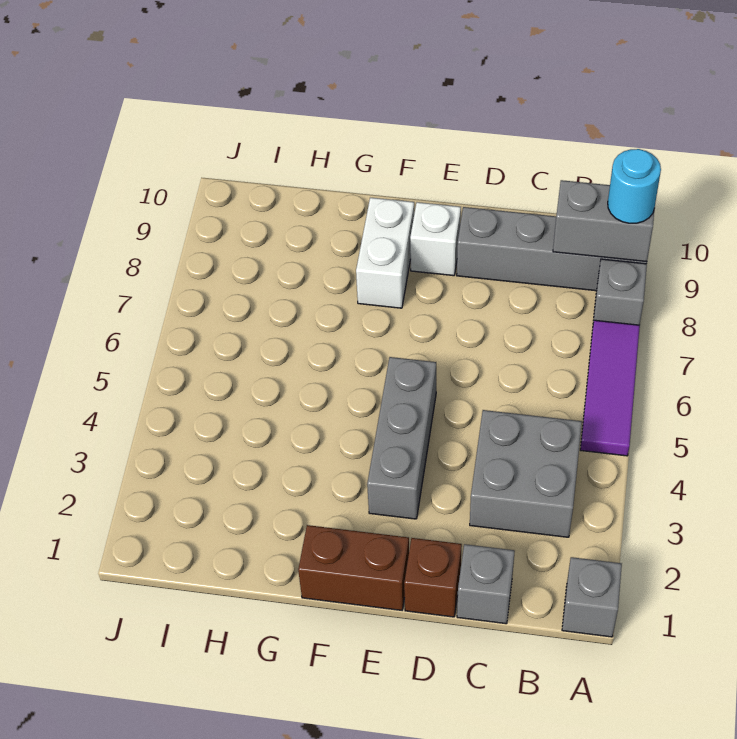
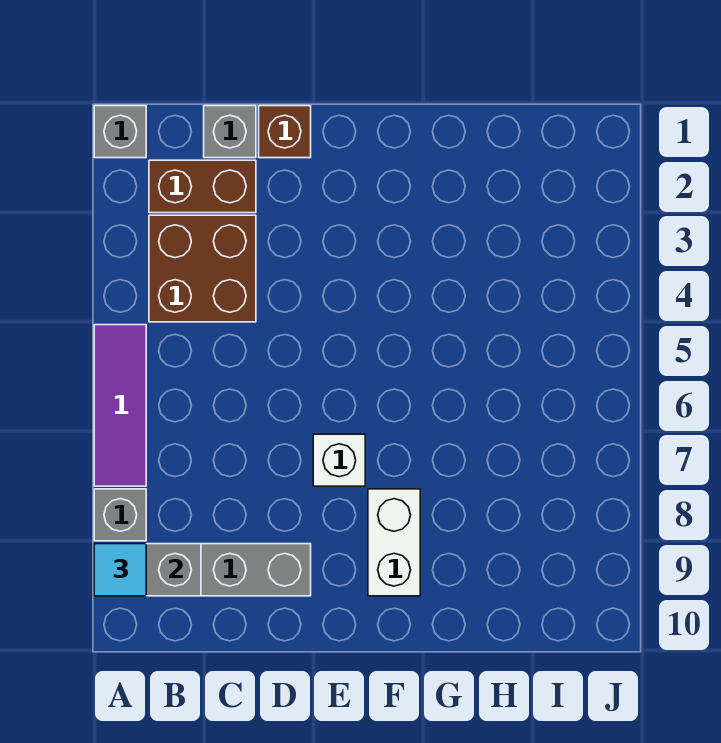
cyan round brick A9 level 3 -> cyan tile A9 level 3
grey brick B3:C4 level 1 -> brown brick B3:C4 level 1
brown brick E1:F1 level 1 -> brown brick B2:C2 level 1
grey brick E3:E5 level 1 -> none
white brick E9 level 1 -> white brick E7 level 1

